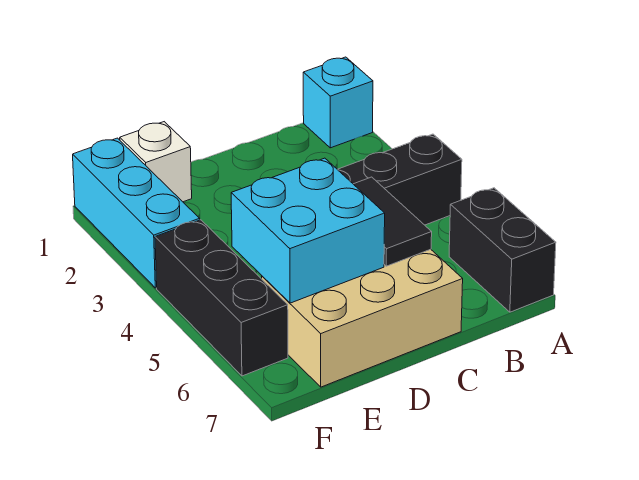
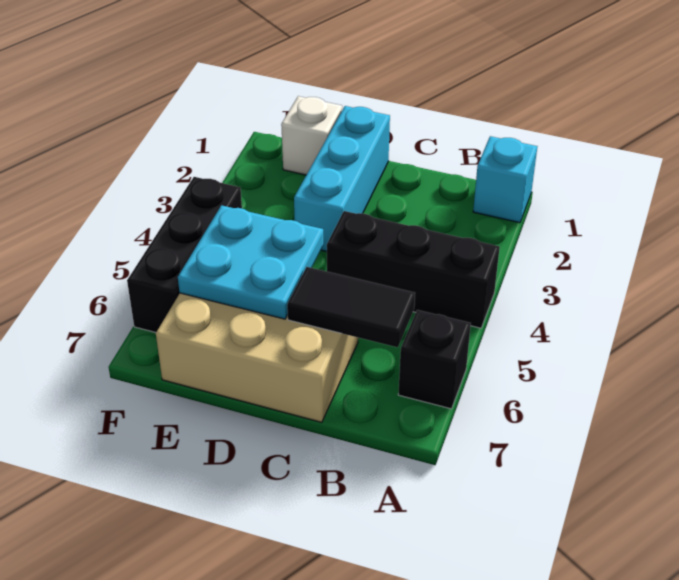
black brick A6:A7 level 1 -> black brick A6 level 1
black tile C5:C6 level 2 -> black tile B6:C6 level 2
cyan brick D5:E6 level 2 -> cyan plate D5:E6 level 2
cyan brick F1:F3 level 1 -> cyan brick D1:D3 level 1

